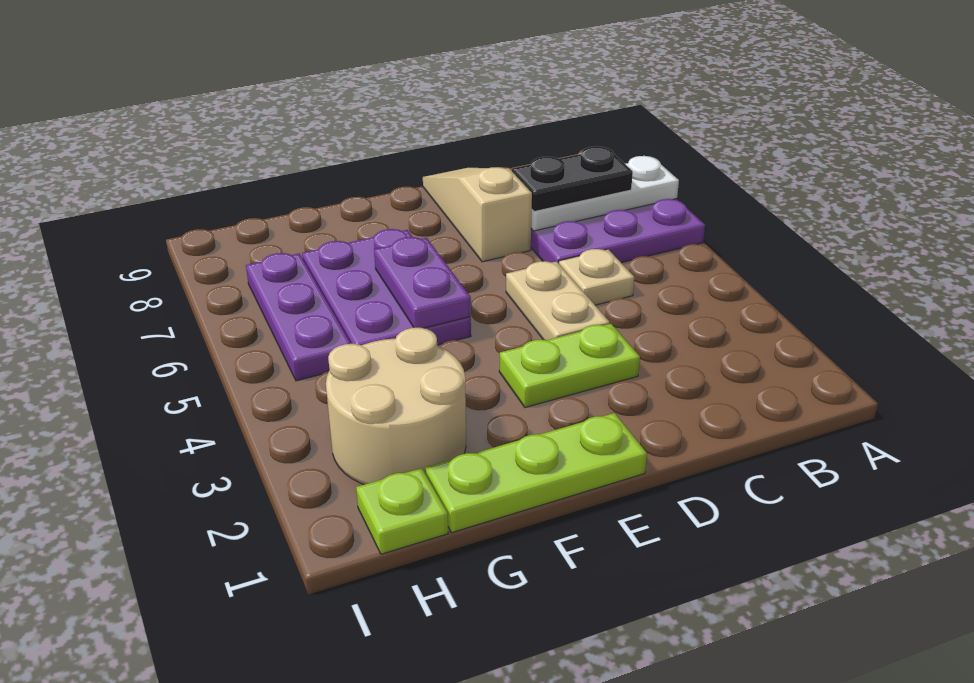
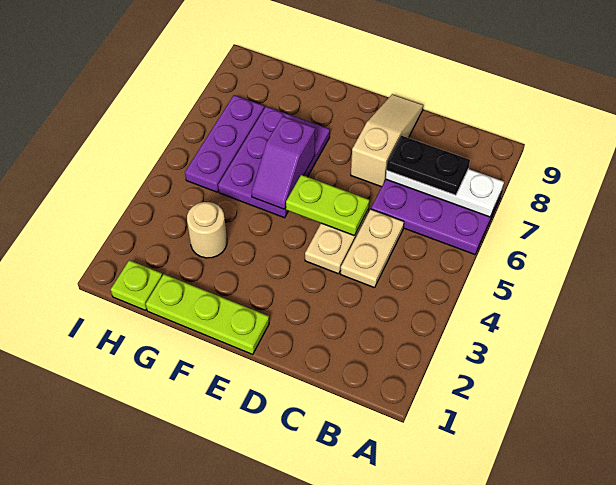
tan plate C5 level 1 -> tan plate C4:C5 level 1
lime plate D3:E3 level 1 -> lime plate D5:E5 level 2
purple plate F5:F6 level 2 -> purple slope F5:F6 level 2 top 6
tan round brick G2:H3 level 1 -> tan round brick G3 level 1

